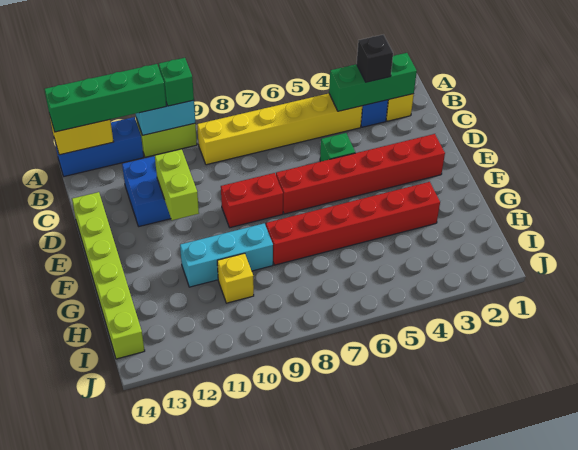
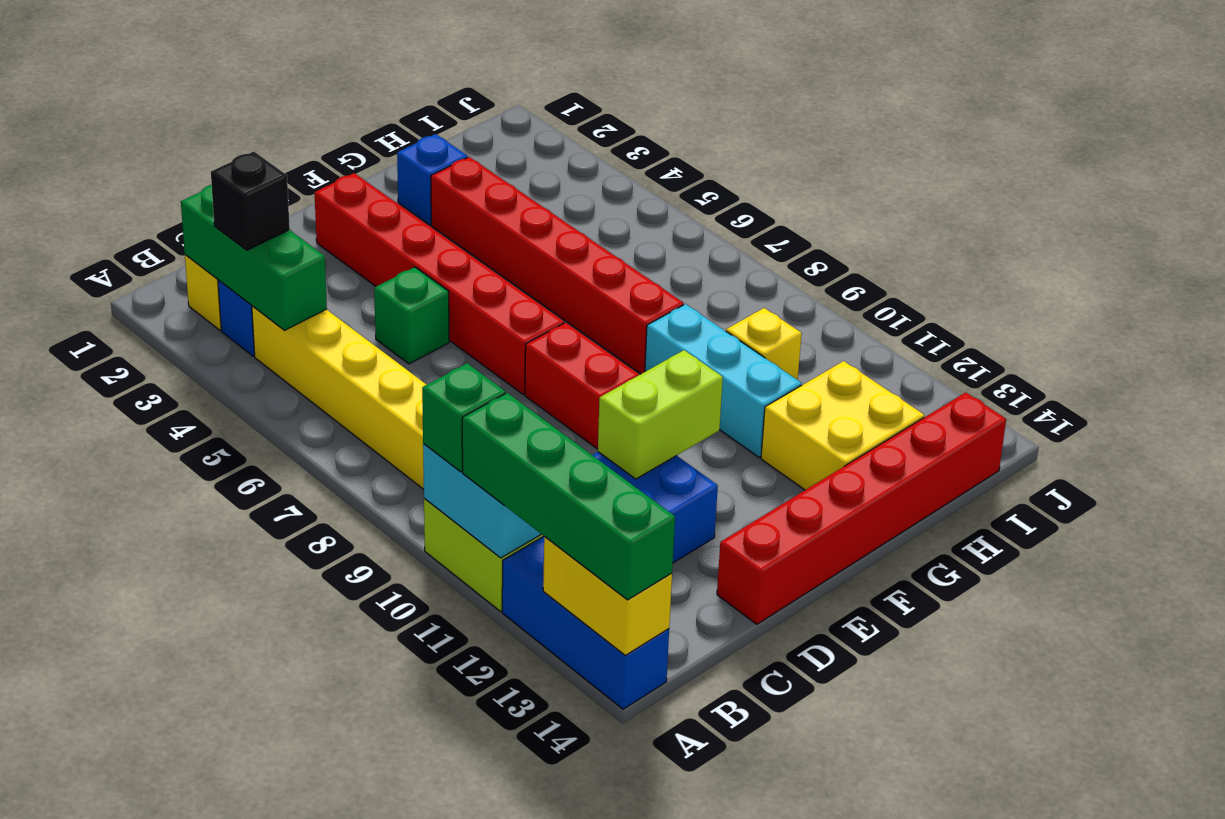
lime brick D14:I14 level 1 -> red brick D14:I14 level 1
none -> blue brick G2 level 1
none -> yellow brick G12:H13 level 1

